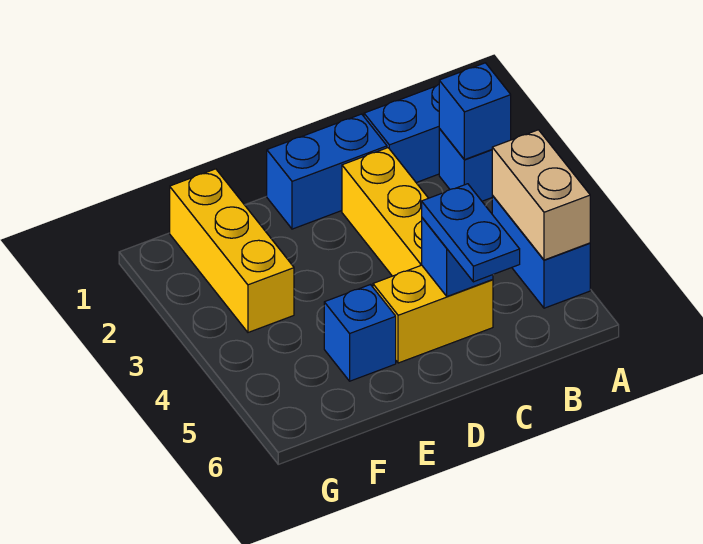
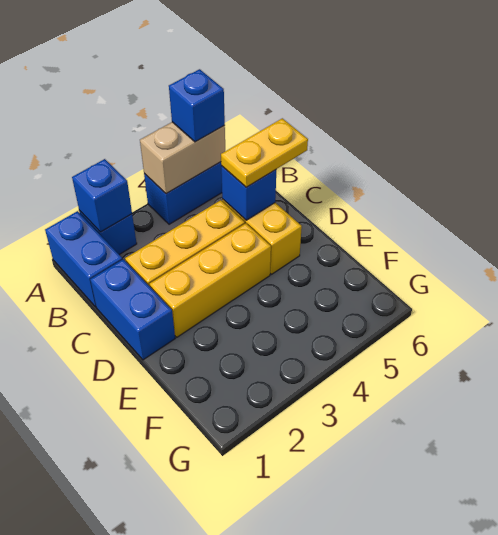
blue plate C5:C6 level 3 -> yellow plate C5:C6 level 3
blue brick E5 level 1 -> blue brick A5 level 3
yellow brick F1:F3 level 1 -> yellow brick D2:D4 level 1

